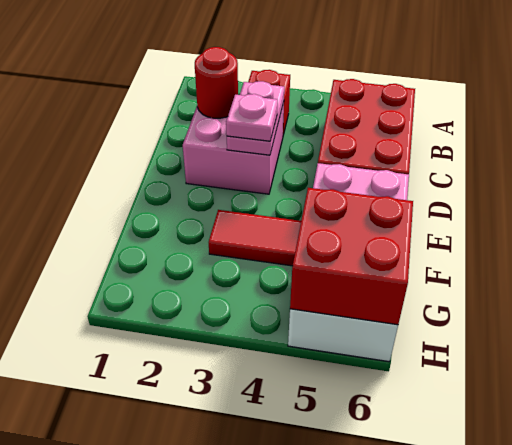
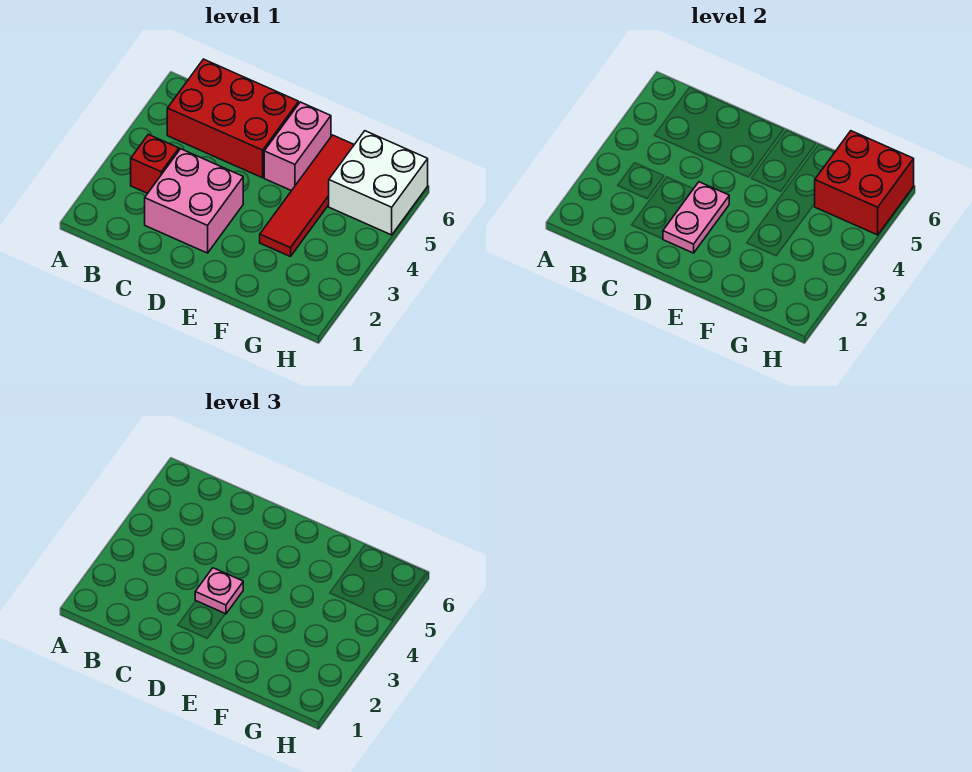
red round brick C2 level 2 -> none
pink plate C3:D3 level 2 -> pink plate D2:D3 level 2

